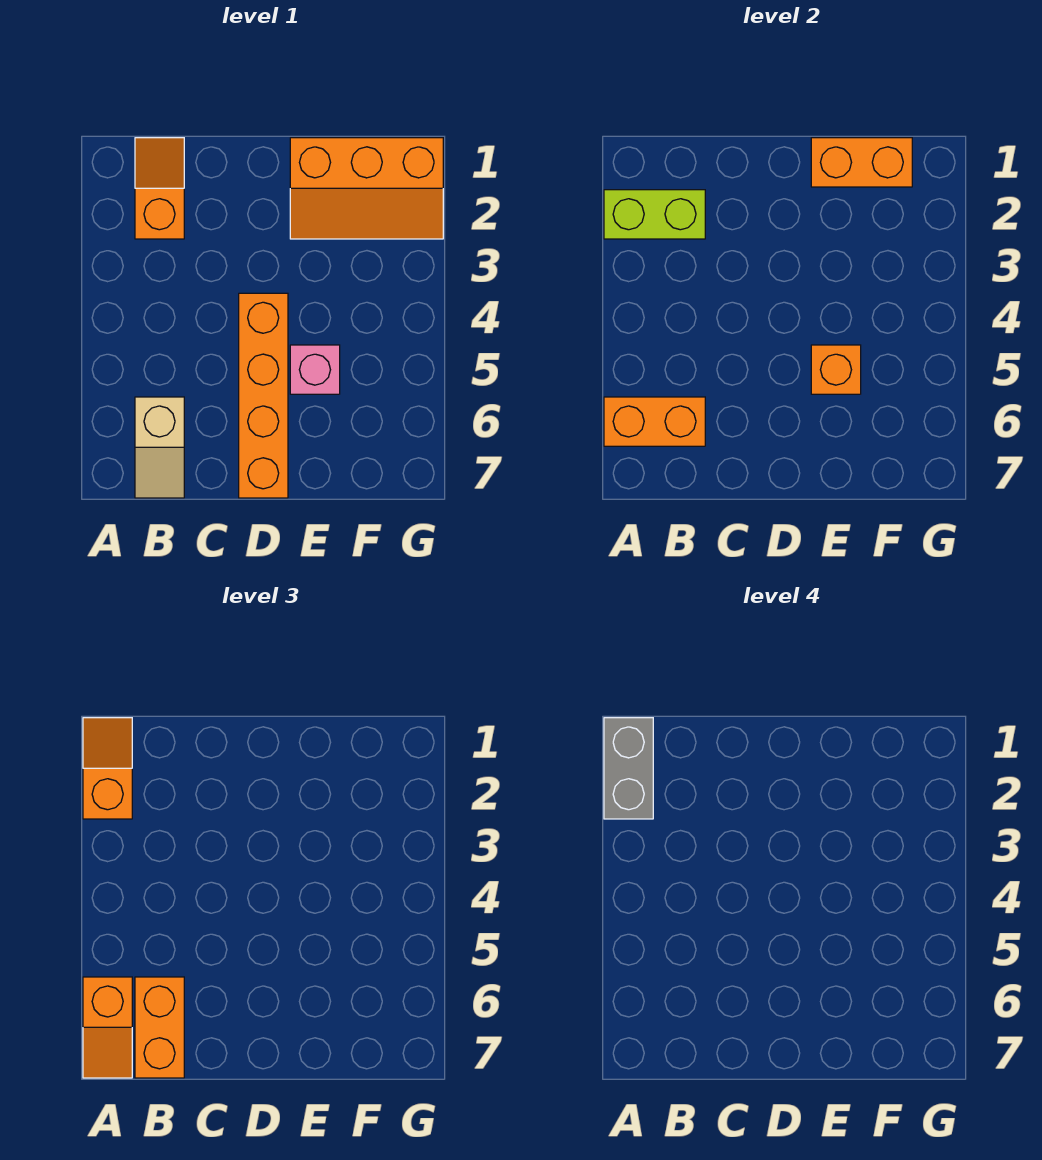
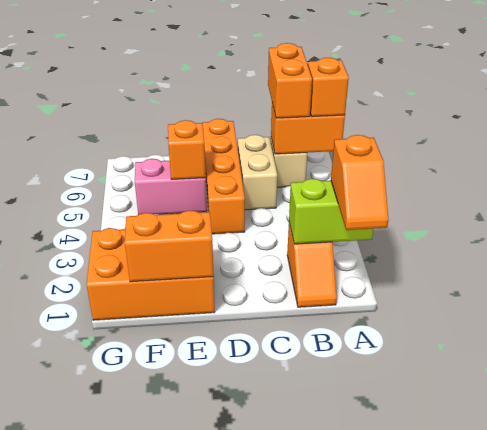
grey brick A1:A2 level 4 -> none
none -> tan brick C5:C6 level 1
orange slope E1:G2 level 1 top 1 -> orange brick E1:G2 level 1
pink brick E5 level 1 -> pink brick E5:F5 level 1

